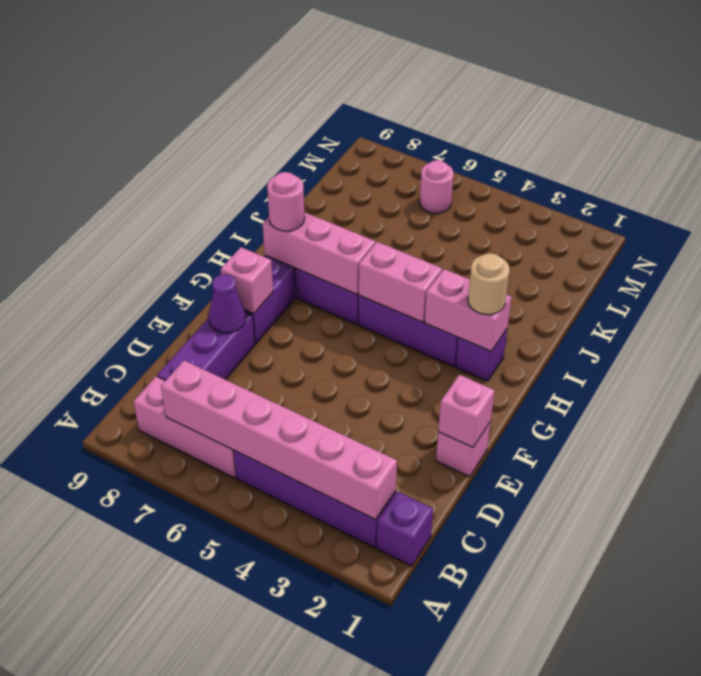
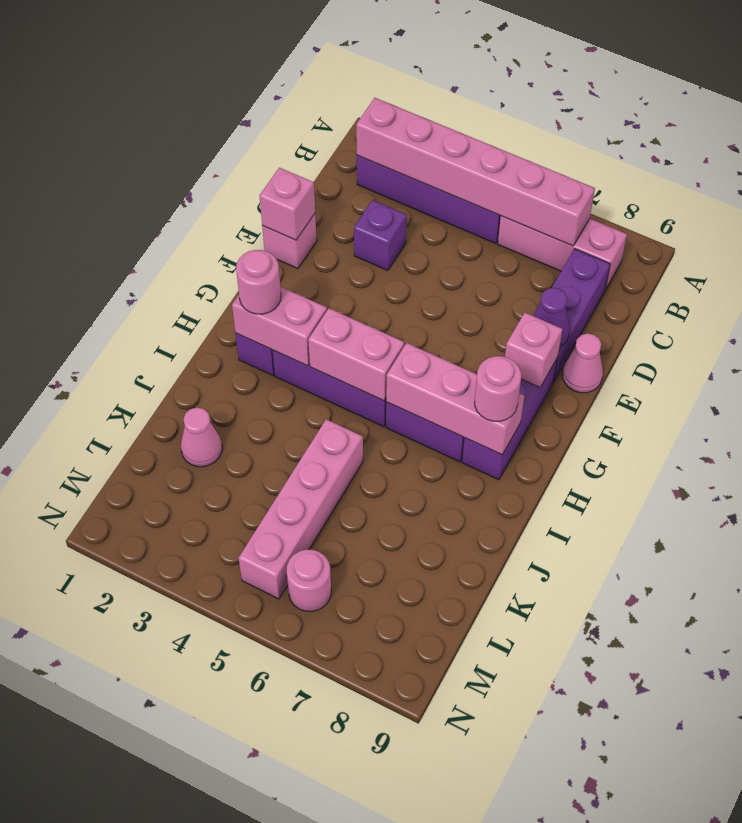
purple brick B1 level 1 -> purple brick D3 level 1
none -> pink cone E9 level 1
tan round brick H2 level 3 -> pink round brick H2 level 3
none -> pink brick J5:M5 level 1
none -> pink cone K2 level 1

